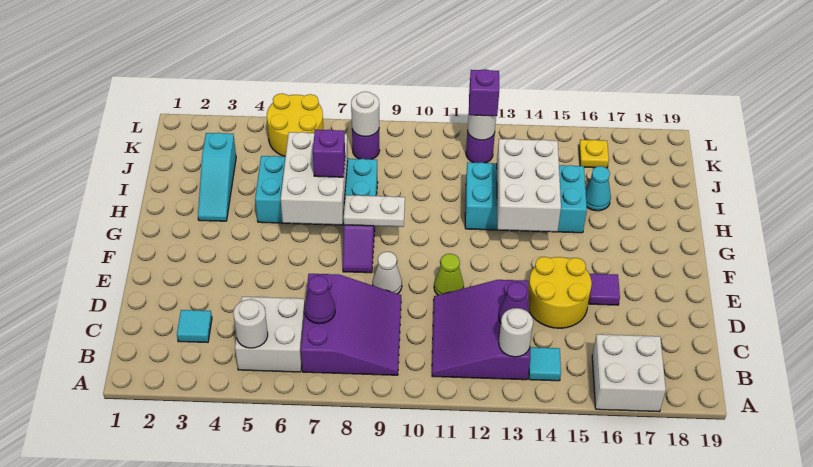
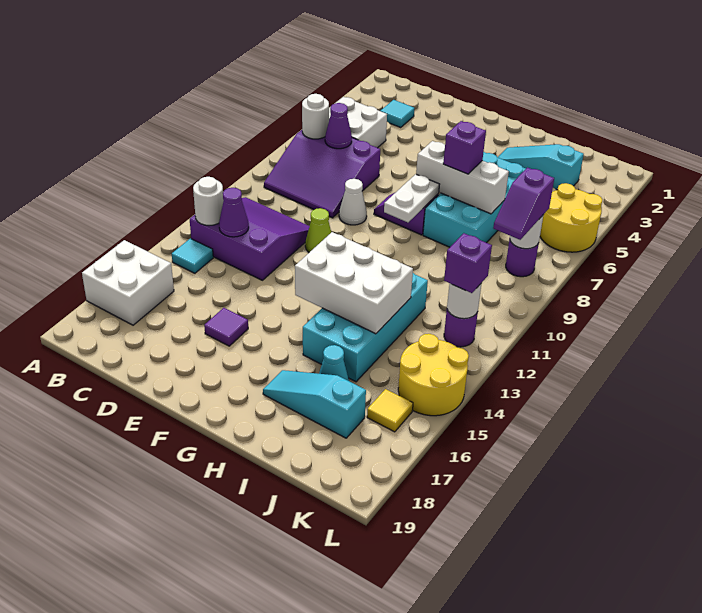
white round brick B5 level 2 -> white round brick B7 level 2
yellow round brick D14:E15 level 1 -> yellow round brick K14:L15 level 1
white brick G6:I7 level 2 -> white brick G7:I7 level 2
none -> cyan slope H17:J17 level 1 top J
none -> purple slope K8:K9 level 3 top 8
yellow plate K16 level 1 -> yellow tile K16 level 1

